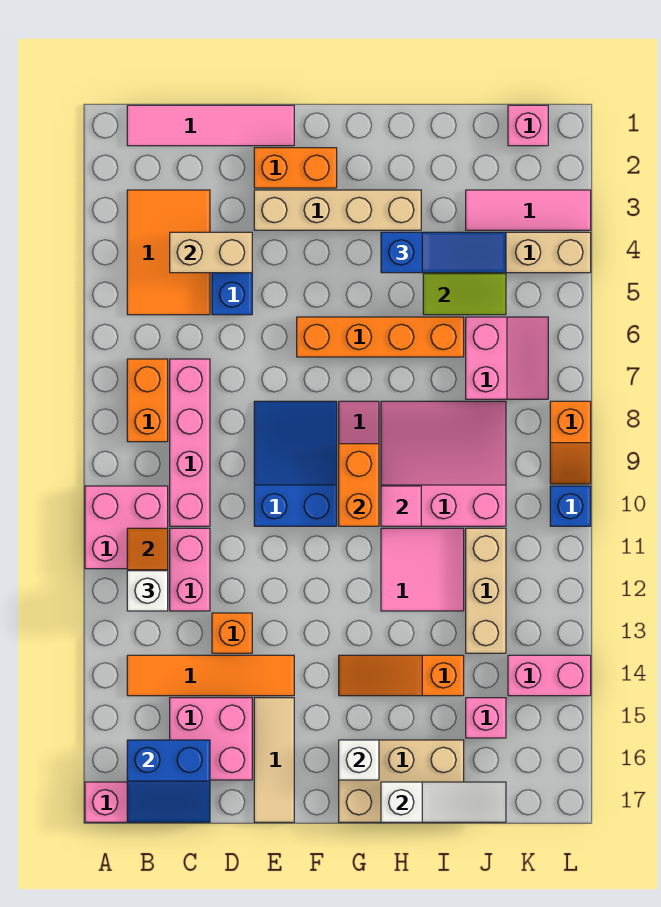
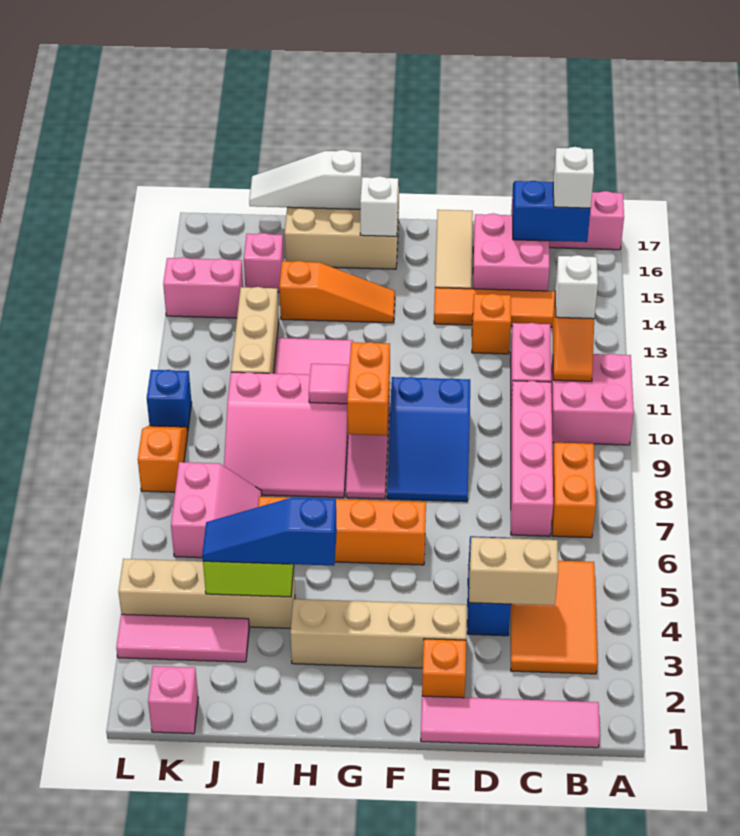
none -> white brick B16 level 3
orange brick E2:F2 level 1 -> orange brick E2 level 1
pink slope J6:K7 level 1 top J -> pink slope J6:K7 level 1 top K

